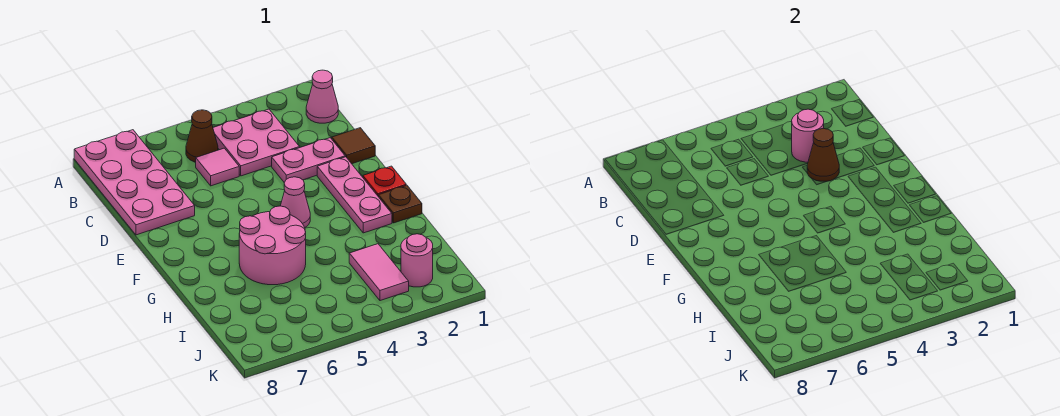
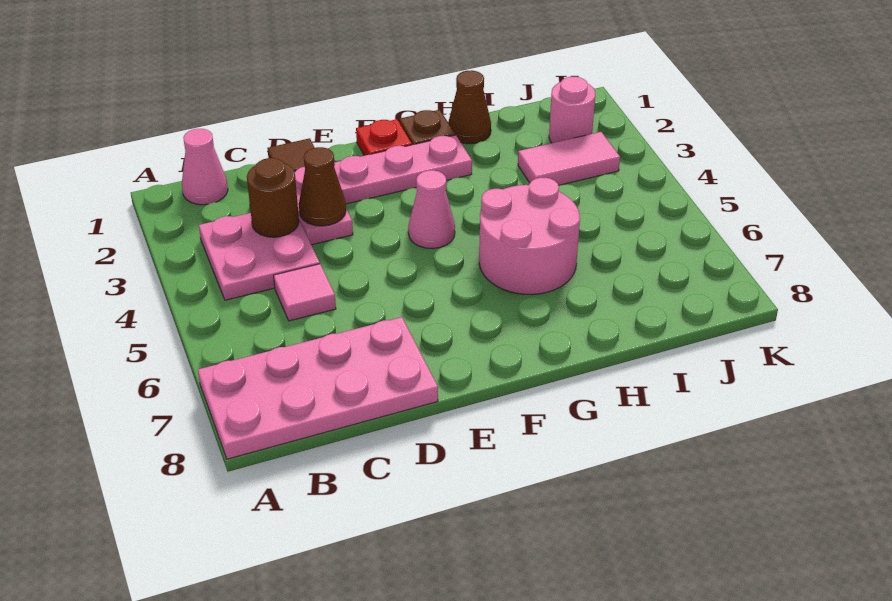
brown cone B5 level 1 -> brown cone H1 level 1
pink round brick C3 level 2 -> brown round brick C3 level 2

